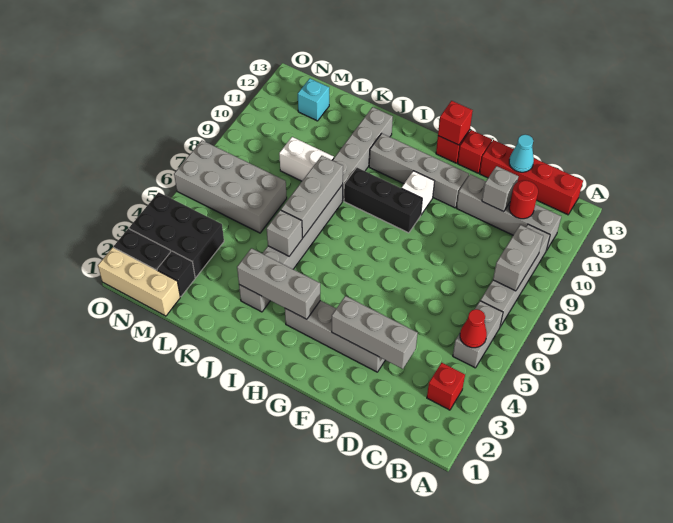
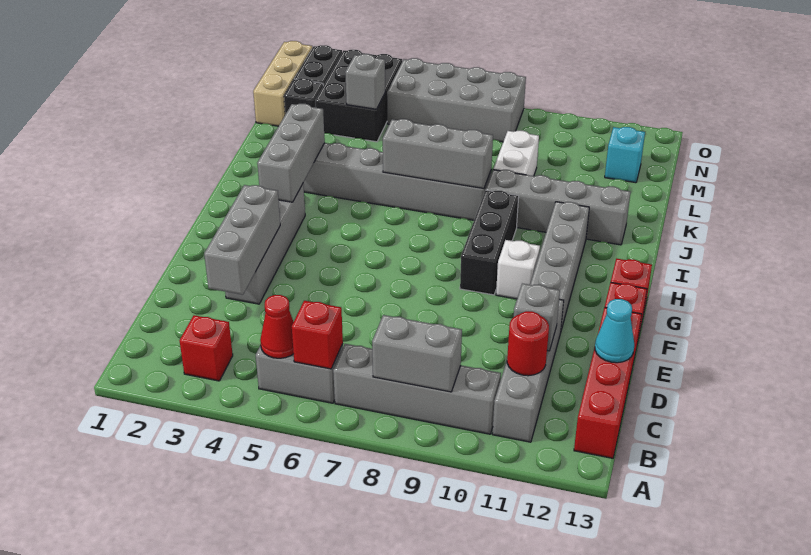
red brick G13 level 2 -> red brick B6 level 2
grey brick J5 level 2 -> grey brick M4 level 2
grey brick L6:O7 level 1 -> grey brick N5:O8 level 1

